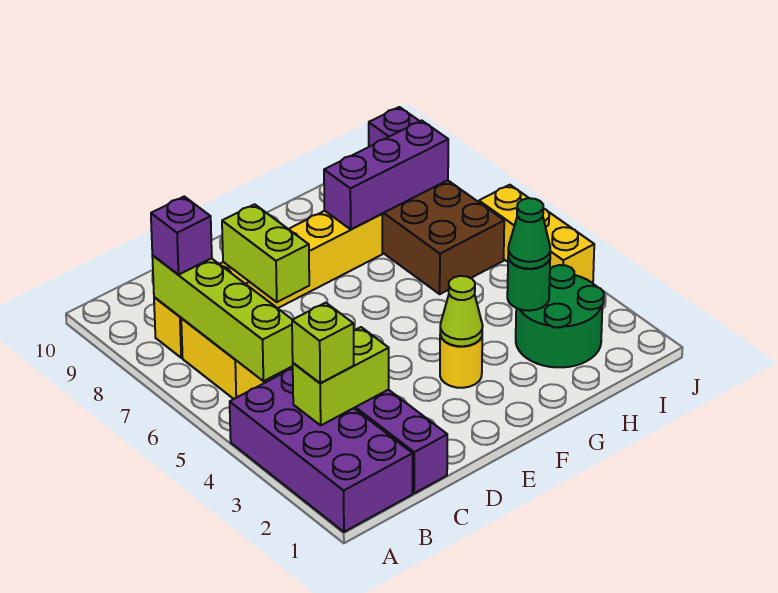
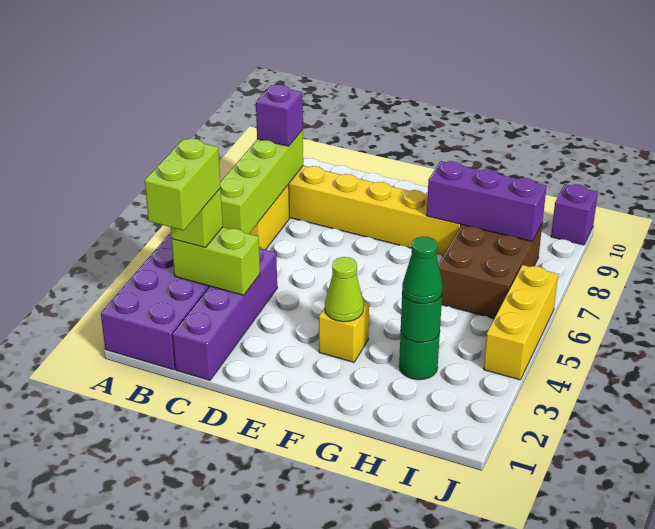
lime brick D7:D8 level 2 -> lime brick B2:B3 level 4
yellow round brick F3 level 1 -> yellow brick F3 level 1
green round brick H2:I3 level 1 -> green round brick H3 level 1

